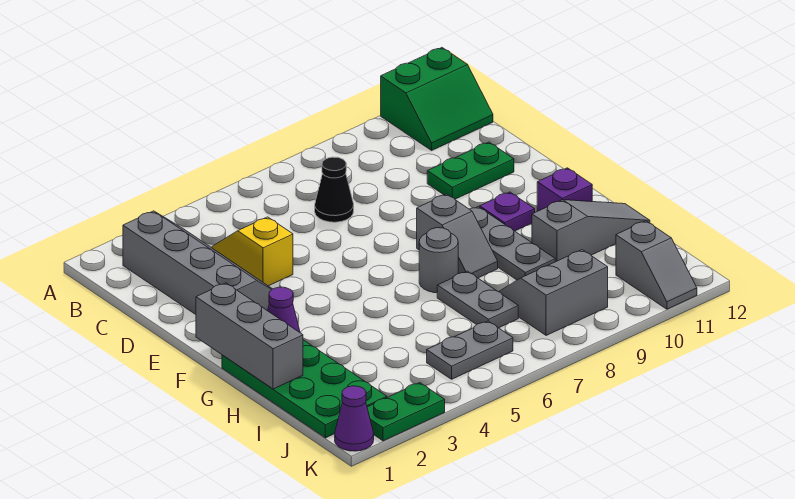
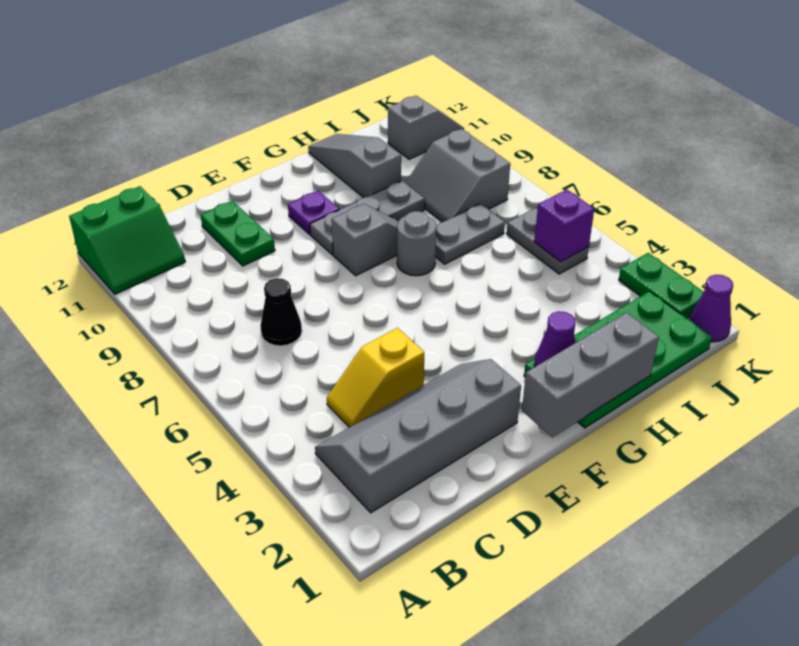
green slope A11:B12 level 1 top A -> green slope A11:B12 level 1 top 12
purple brick G11 level 1 -> purple brick J5 level 2

